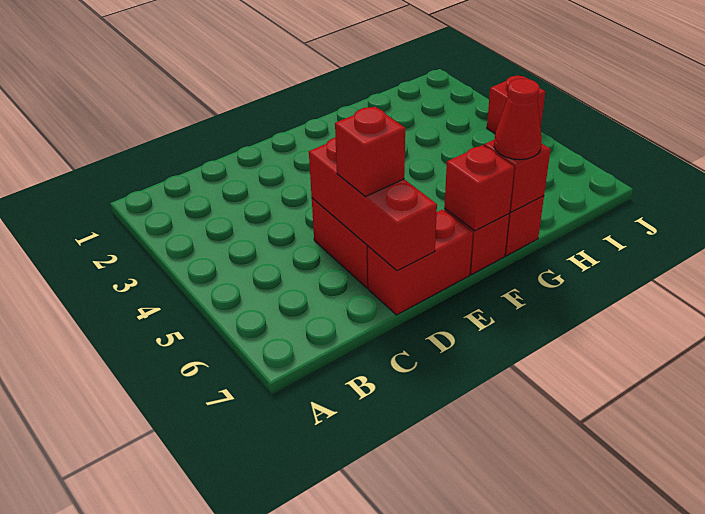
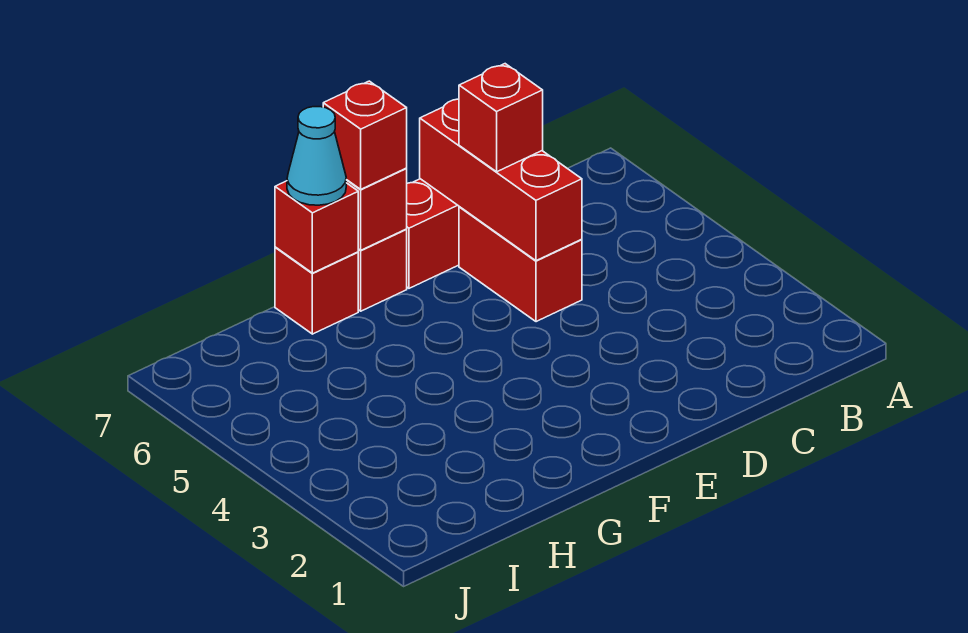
red cone G7 level 3 -> cyan cone G7 level 3
red brick J4 level 1 -> red brick F7 level 3

